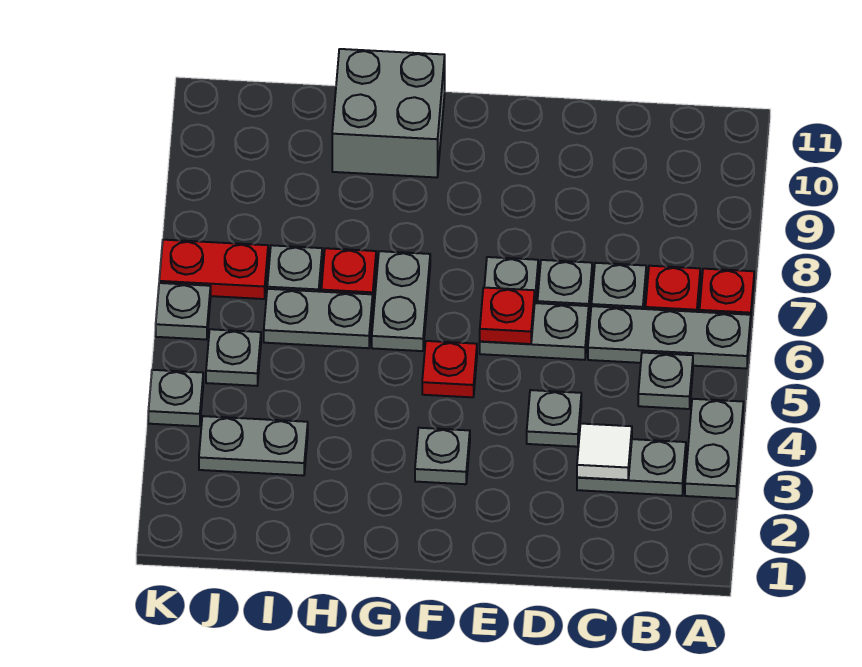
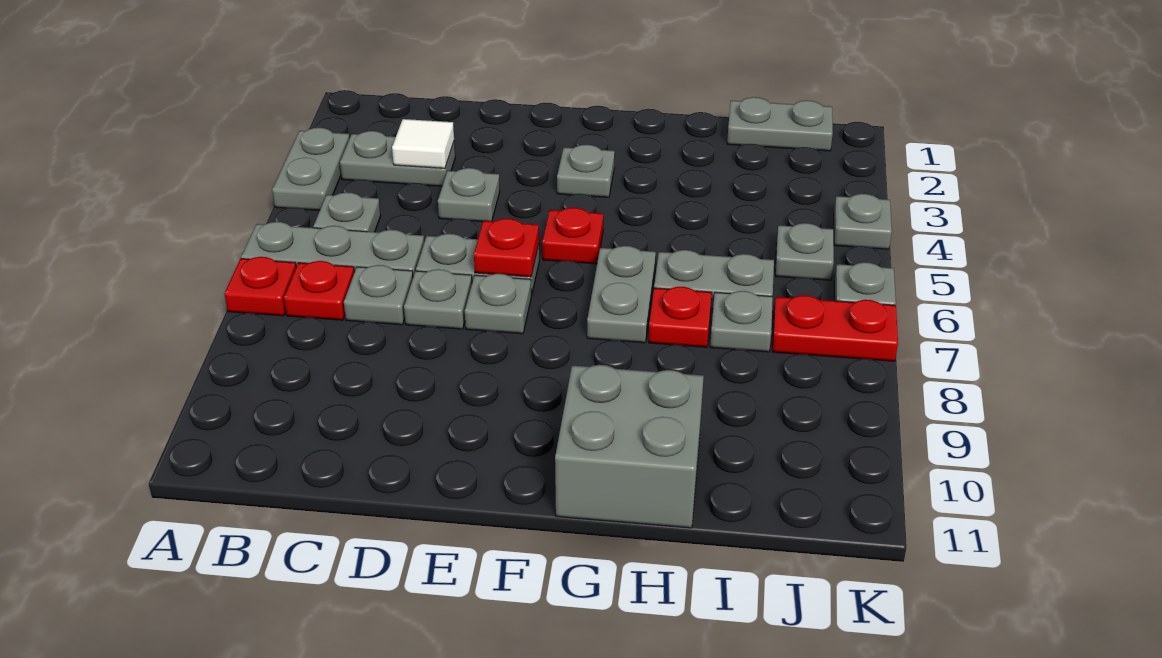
grey plate I3:J3 level 1 -> grey plate I1:J1 level 1

